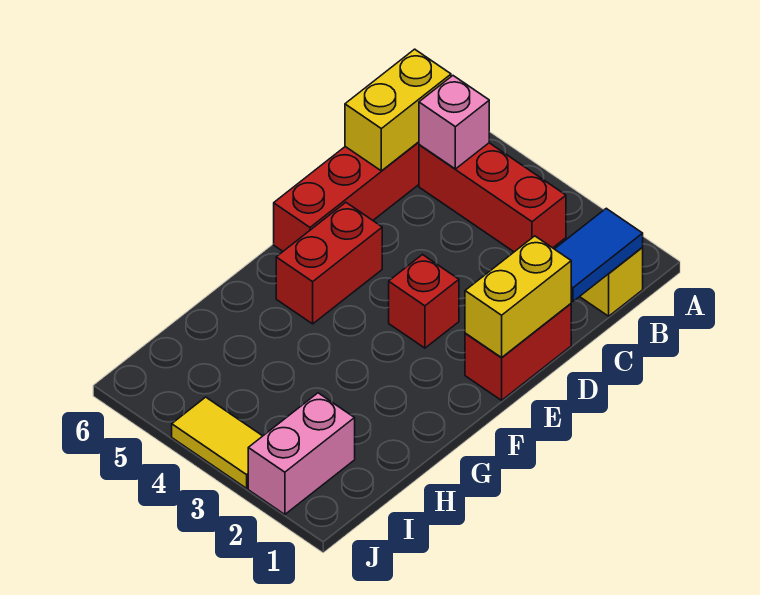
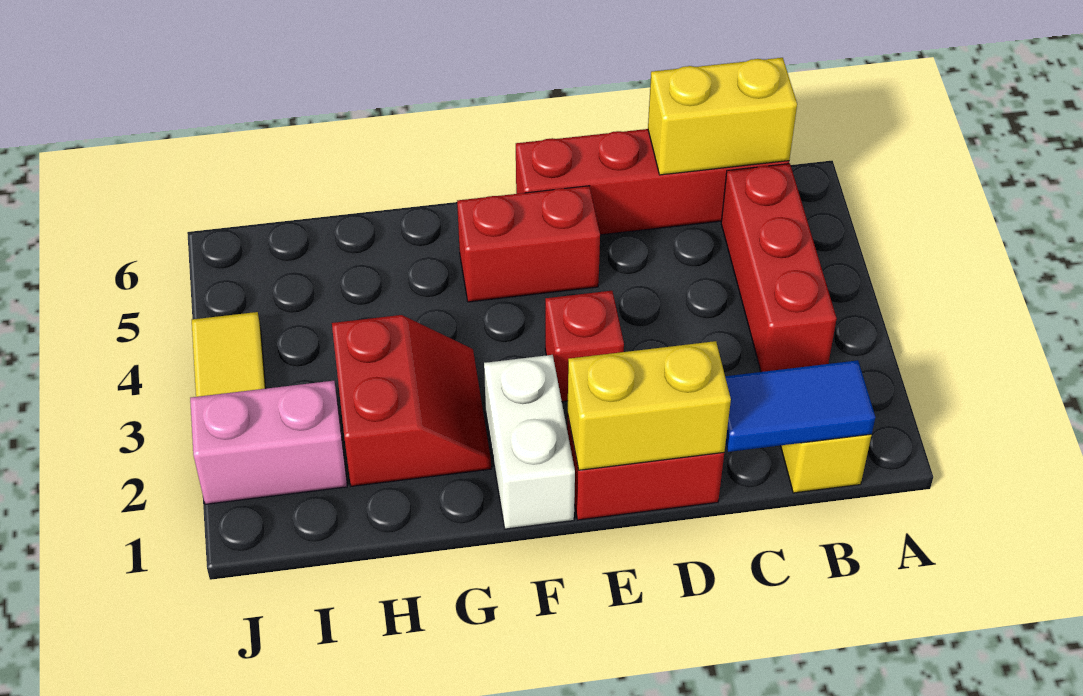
pink brick B5 level 2 -> none
none -> white brick F1:F2 level 1
none -> red slope G2:H3 level 1 top H

